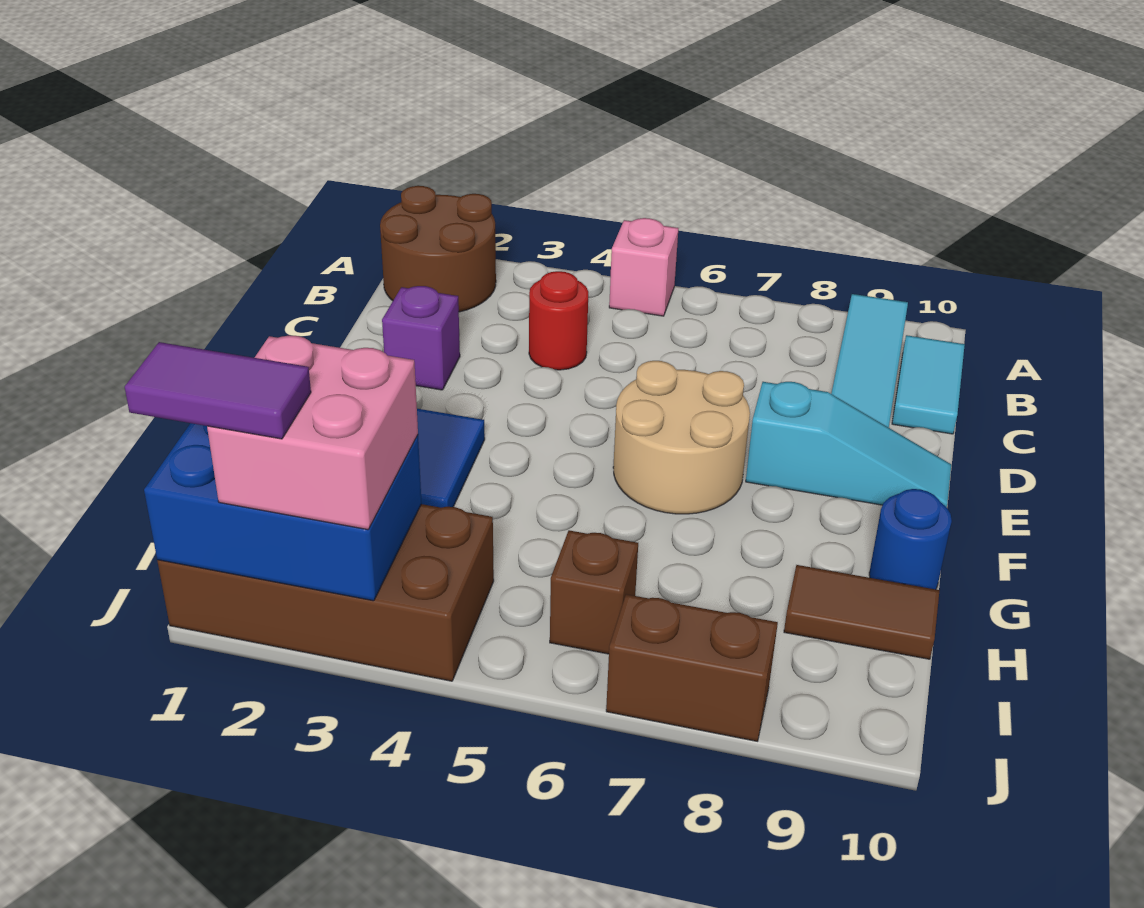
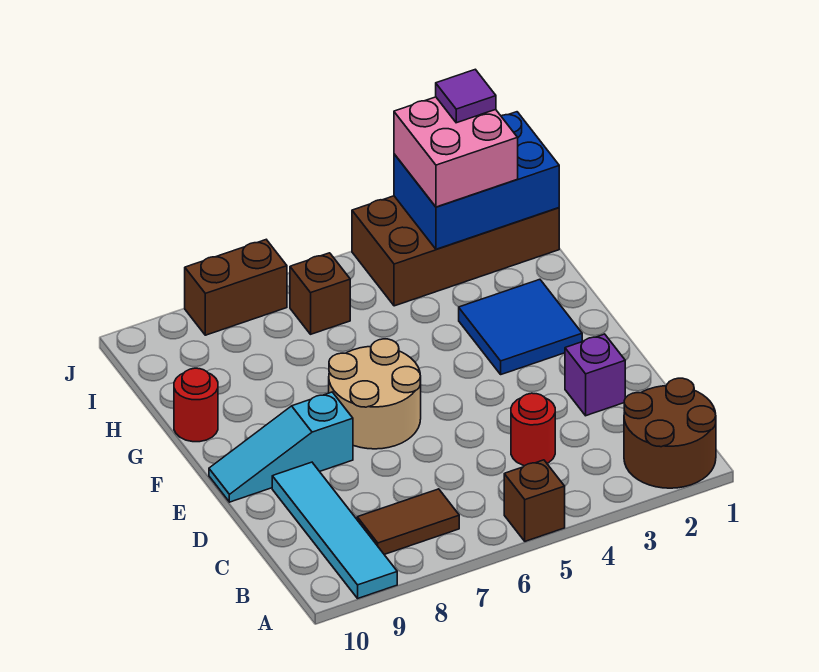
pink brick A5 level 1 -> brown brick A5 level 1
cyan tile B10:C10 level 1 -> none
blue round brick G10 level 1 -> red round brick G10 level 1
brown tile H9:H10 level 1 -> brown tile B7:B8 level 1
purple tile J1:J2 level 4 -> purple tile J2 level 4

